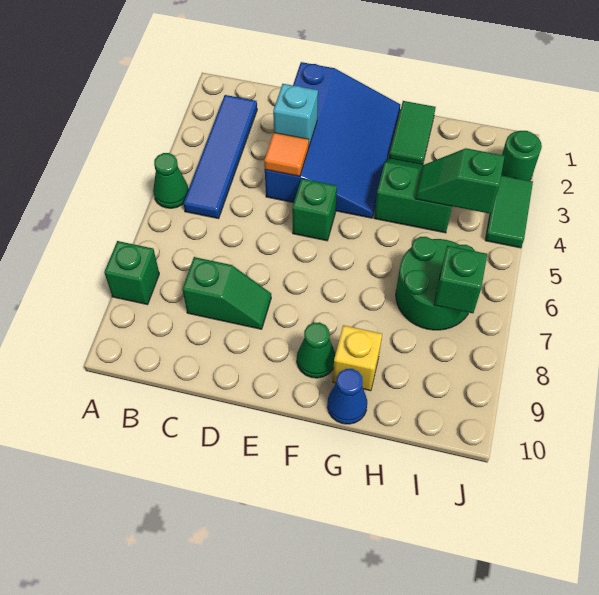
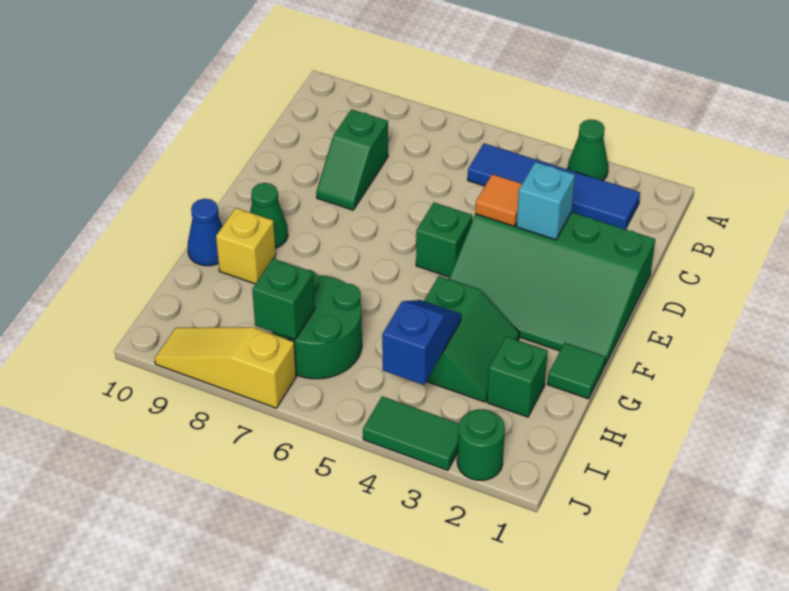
green cone A5 level 1 -> green cone A3 level 1
green brick A8 level 1 -> green brick H2 level 1
blue slope D1:F4 level 1 top D -> green slope D1:F4 level 1 top D
green tile G1:G2 level 1 -> green tile G1 level 1
green slope H4:I4 level 2 top I -> blue slope H4:I4 level 2 top I
none -> yellow slope J7:J9 level 1 top 7

